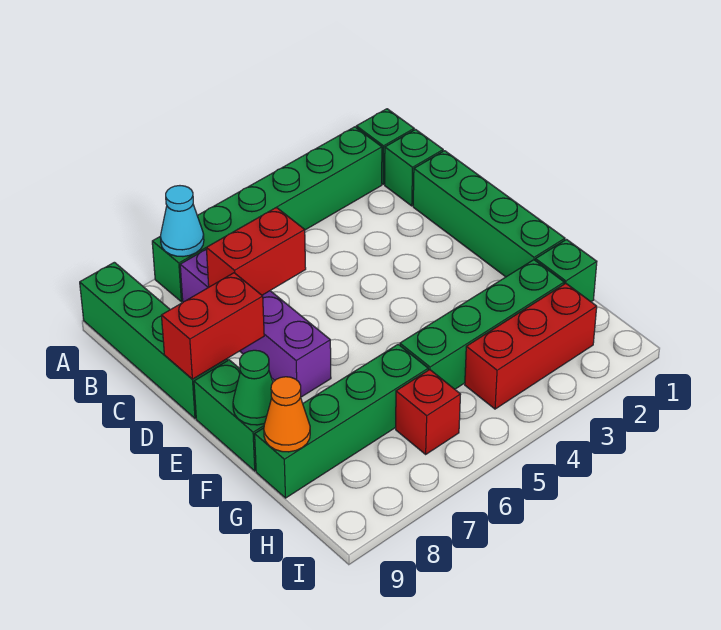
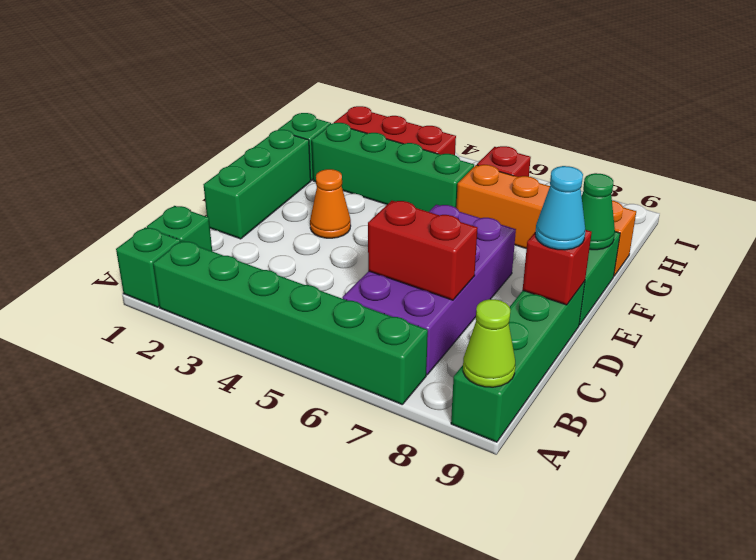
cyan cone A7 level 2 -> cyan cone D9 level 3
none -> lime cone A9 level 2
purple brick B7:E7 level 1 -> purple brick B6:E7 level 1
green brick C1:F1 level 1 -> green brick D1:F1 level 1
red brick D8:D9 level 2 -> red brick D9 level 2
green brick G6:G9 level 1 -> orange brick G6:G9 level 1
orange cone G9 level 2 -> orange cone E3 level 1

